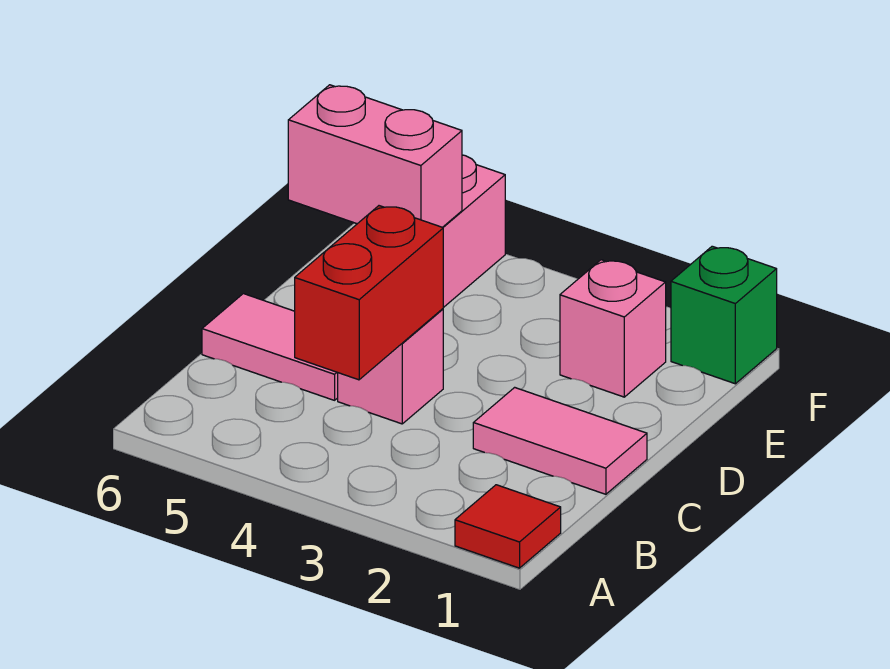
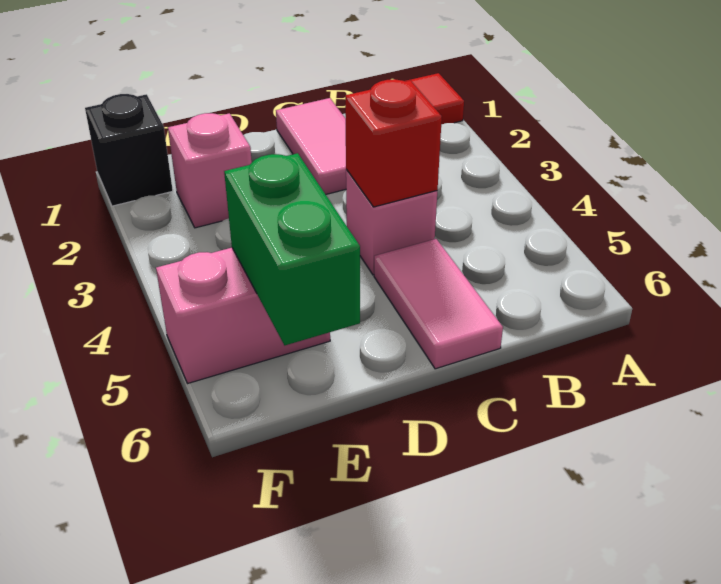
red brick B4:C4 level 2 -> red brick C4 level 2
pink brick E5:E6 level 2 -> green brick E5:E6 level 2
green brick F1 level 1 -> black brick F1 level 1

